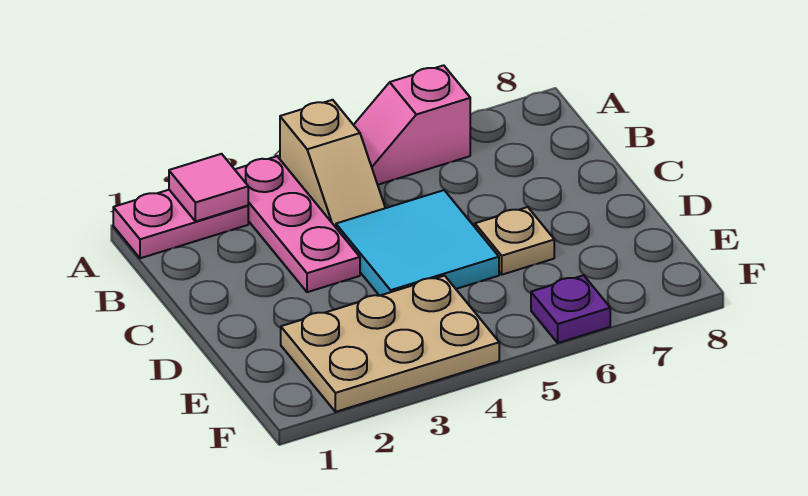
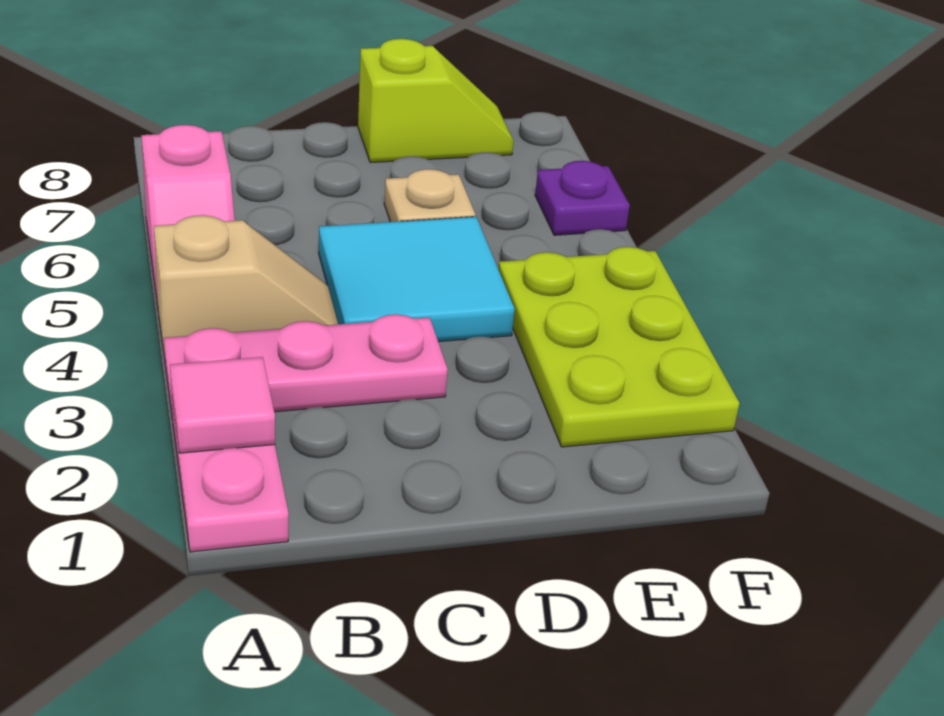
none -> lime slope D8:E8 level 1 top D
tan plate E2:F4 level 1 -> lime plate E2:F4 level 1

